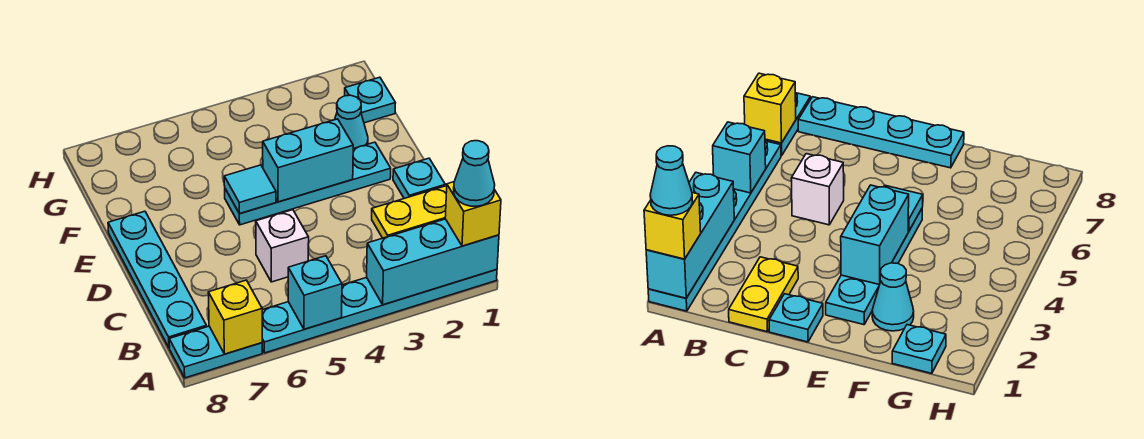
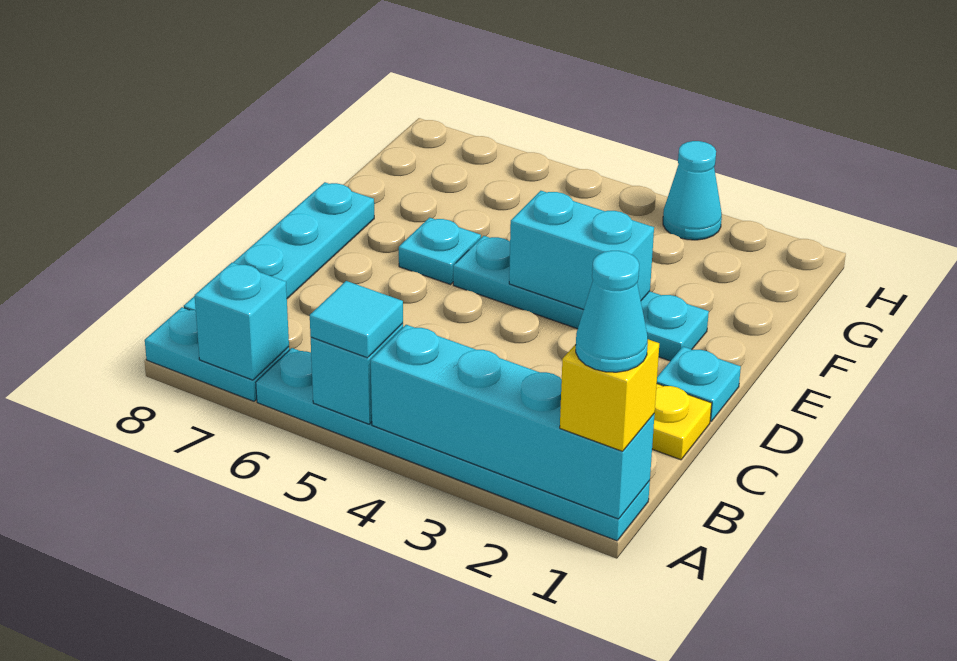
cyan brick A1:A3 level 2 -> cyan brick A1:A4 level 2
yellow brick A7 level 2 -> cyan brick A7 level 2
white brick C5 level 1 -> none
cyan tile E5 level 2 -> cyan tile A5 level 3
cyan cone F2 level 1 -> cyan cone H3 level 1
cyan plate G1 level 1 -> cyan plate E6 level 1

